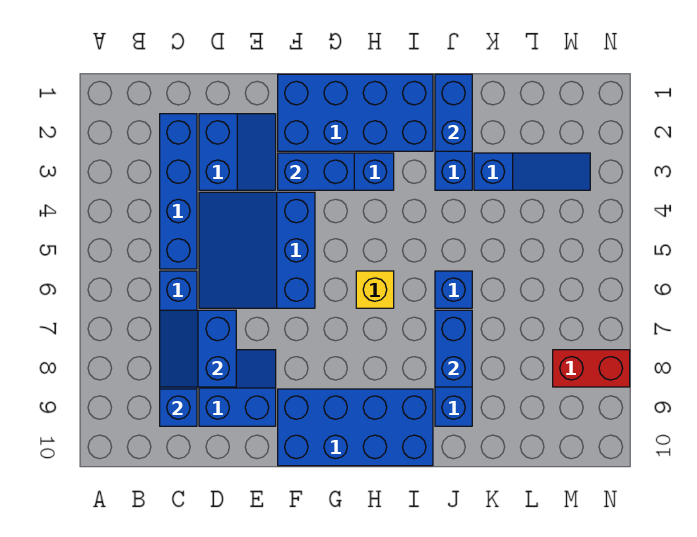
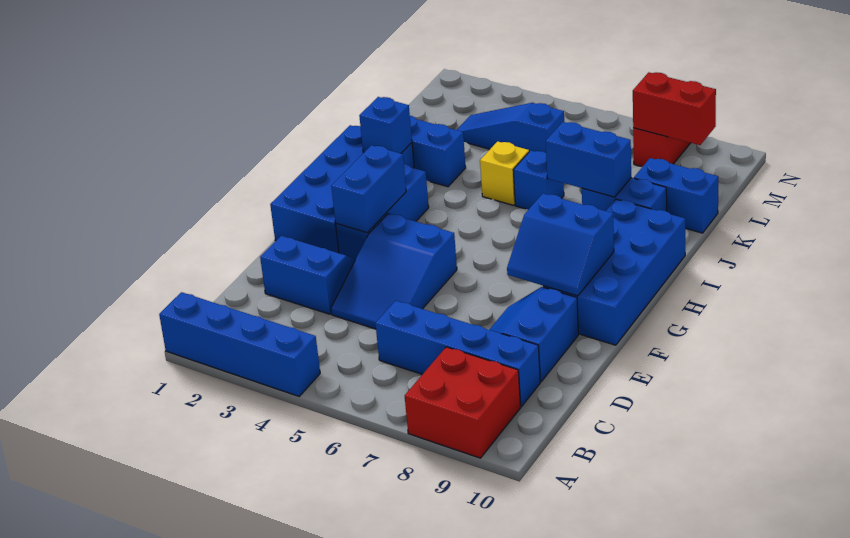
none -> red brick A8:B9 level 1
blue brick C2:C5 level 1 -> blue brick A1:A4 level 1
blue slope C7:D8 level 2 top D -> blue slope F8:G9 level 2 top G
blue brick C9 level 2 -> blue brick I2 level 2
blue slope D4:F6 level 1 top F -> blue slope D4:F5 level 1 top F
yellow brick H6 level 1 -> yellow brick J5 level 1
blue brick J1:J2 level 2 -> blue brick K9:K10 level 1
blue slope K3:M3 level 1 top K -> blue slope L3:L5 level 1 top 5
none -> red brick M8:M9 level 2

